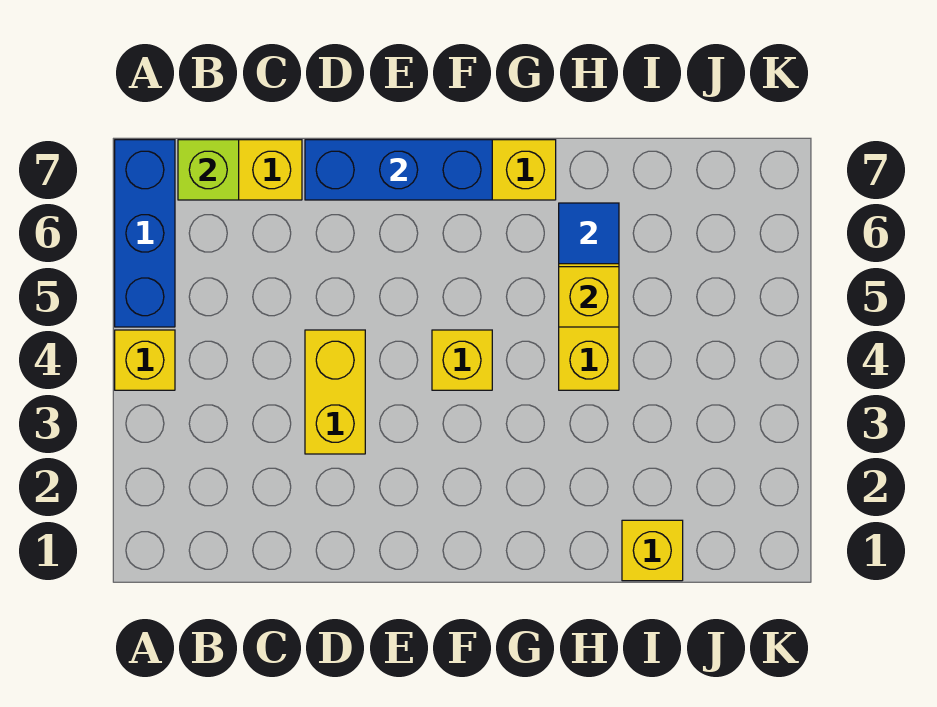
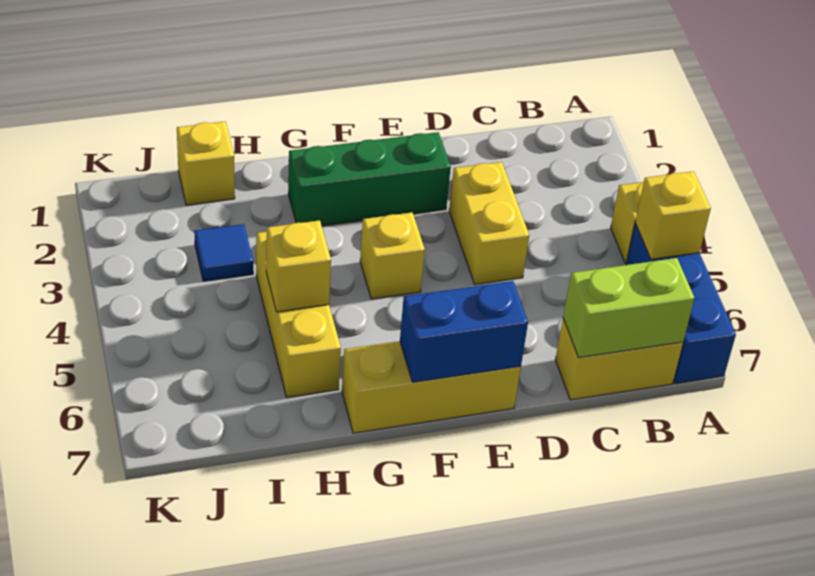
none -> yellow brick A5 level 2
lime brick B7 level 2 -> lime brick B7:C7 level 2
blue brick D7:F7 level 2 -> blue brick E7:F7 level 2
none -> green brick E2:G2 level 1
blue tile H6 level 2 -> blue tile I3 level 1

